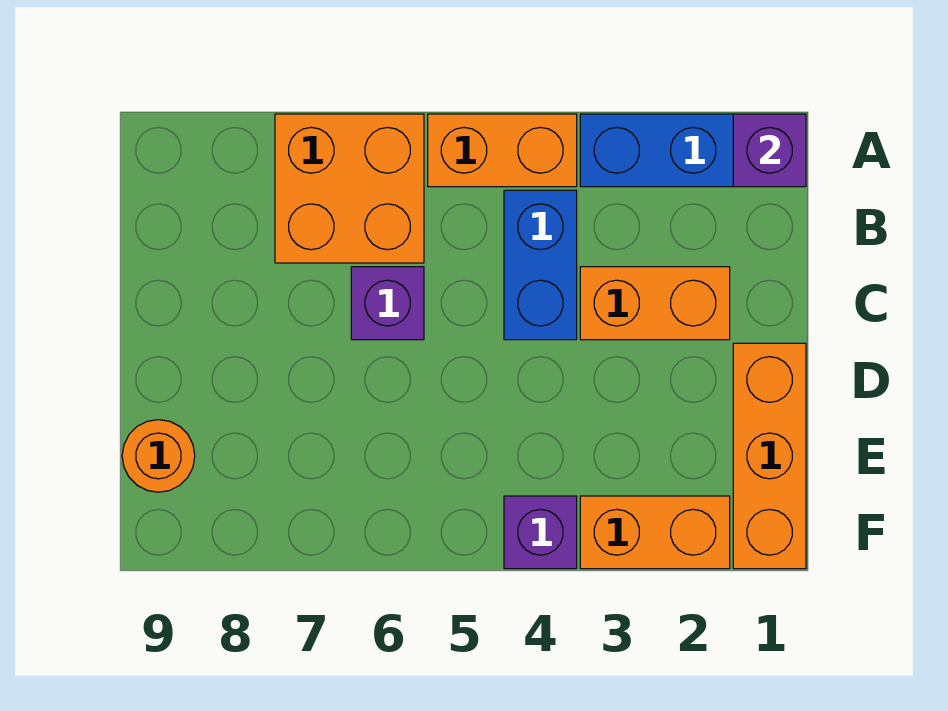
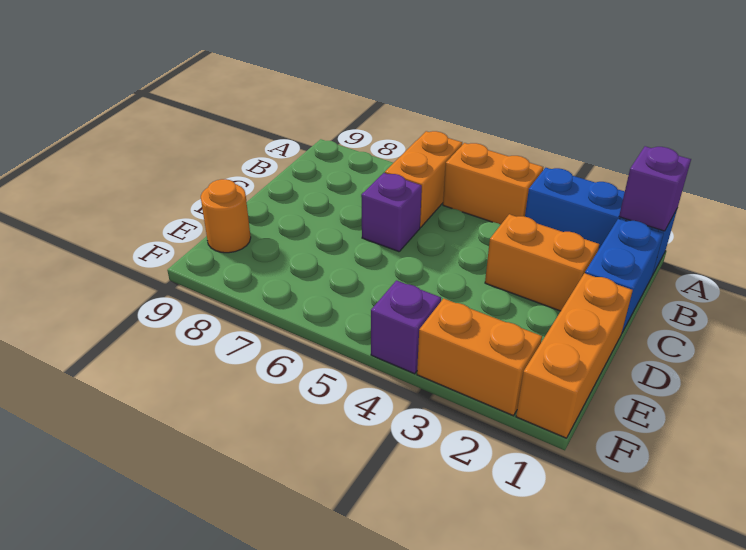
orange brick A6:B7 level 1 -> orange brick A6:B6 level 1
blue brick B4:C4 level 1 -> blue brick B1:C1 level 1

